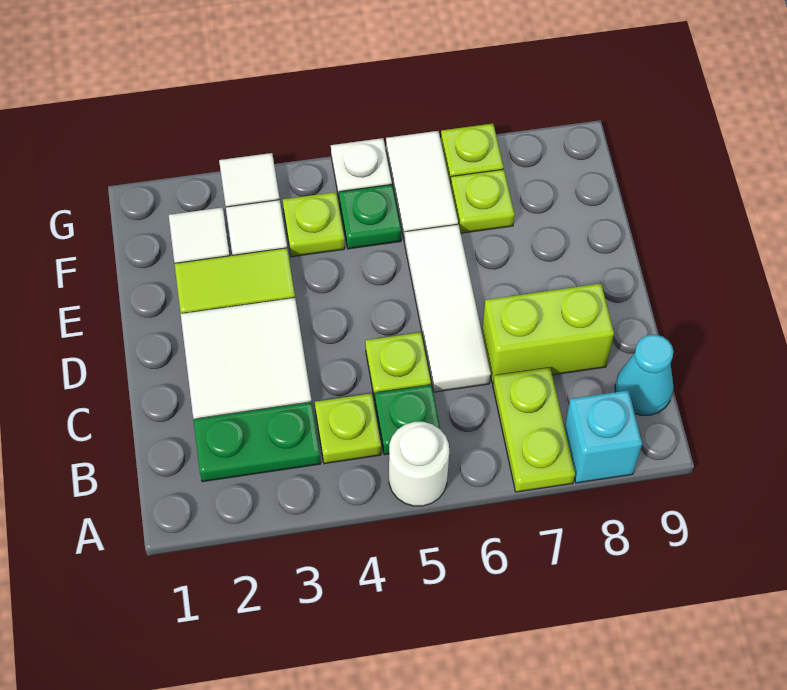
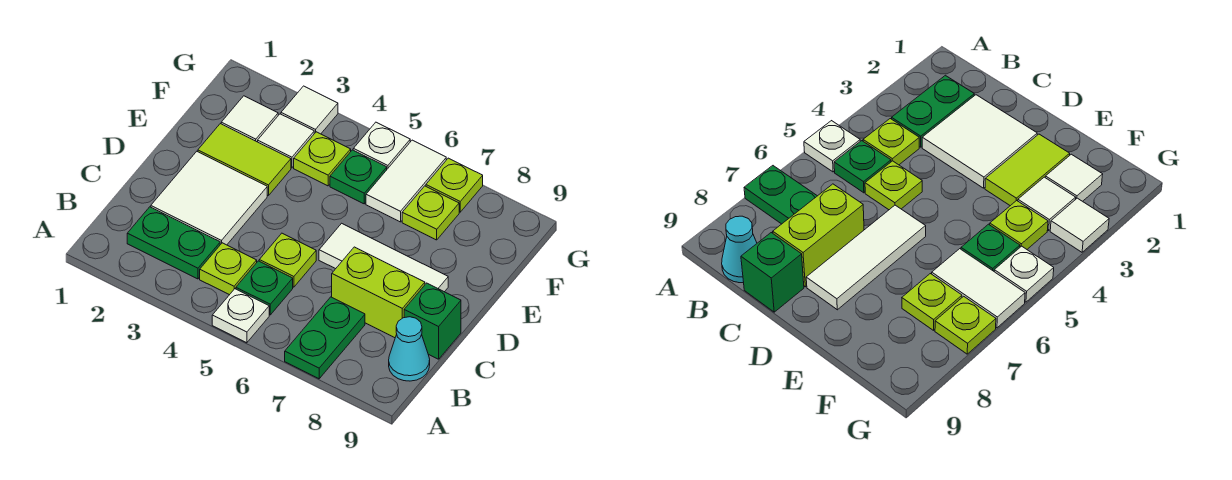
white round brick A5 level 1 -> white plate A5 level 1
lime plate A7:B7 level 1 -> green plate A7:B7 level 1
cyan brick A8 level 1 -> none
white tile C6:E6 level 1 -> white tile D6:D8 level 1
none -> green brick C9 level 1

